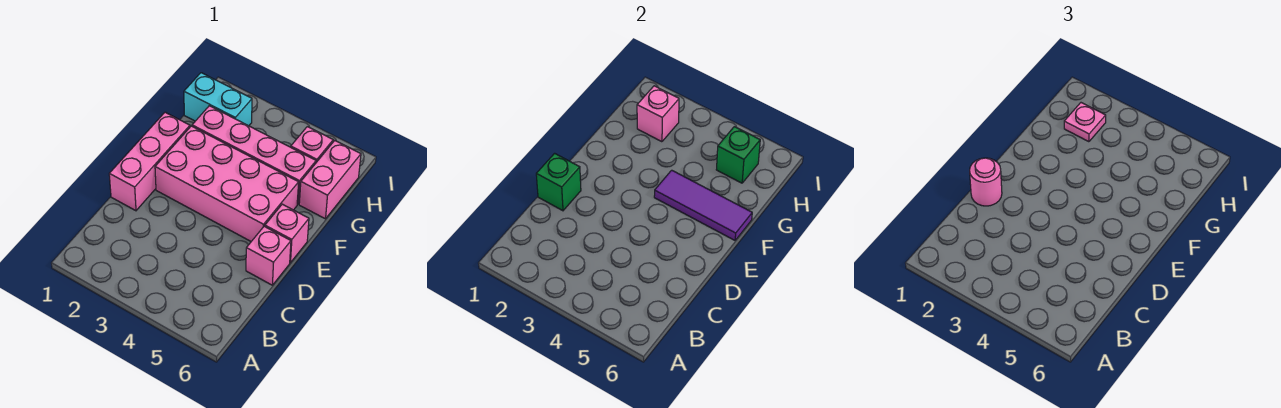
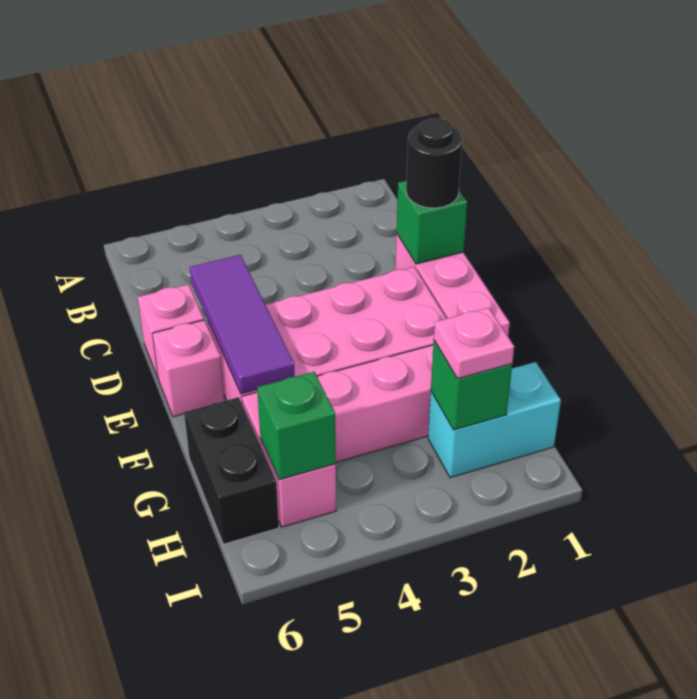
pink round brick D1 level 3 -> black round brick D1 level 3
purple tile F4:F6 level 2 -> purple tile D5:F5 level 2
pink brick G6:H6 level 1 -> black brick G6:H6 level 1
pink brick H2 level 2 -> green brick H2 level 2

